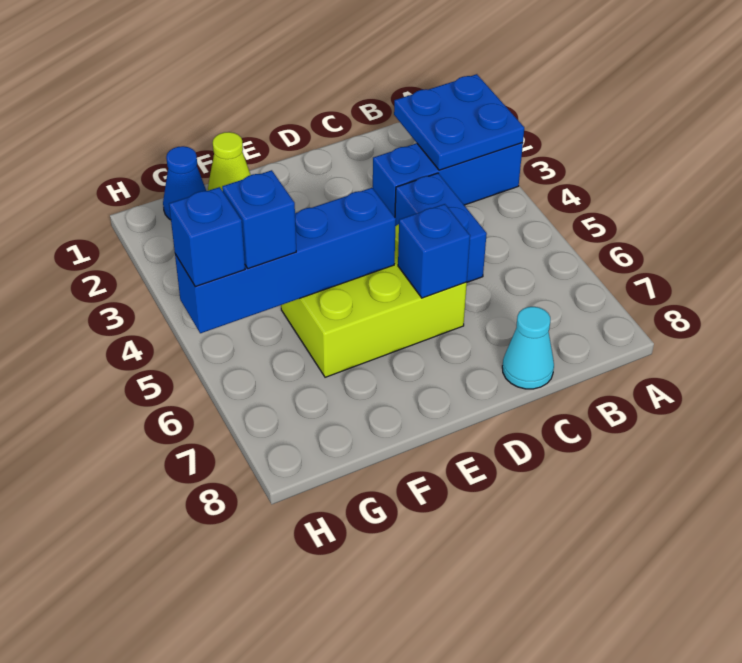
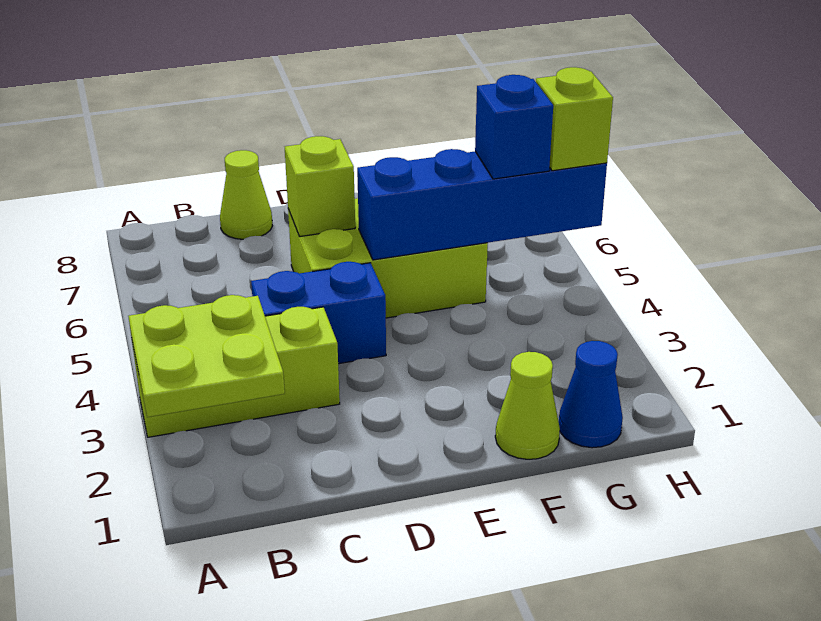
blue plate A2:B3 level 2 -> lime plate A2:B3 level 2
blue brick A3:C3 level 1 -> lime brick A3:C3 level 1
blue brick C4:C5 level 1 -> blue brick C4:D4 level 1
cyan cone C8 level 1 -> lime cone C8 level 1
blue brick D6 level 2 -> lime brick D6 level 2
blue brick H5 level 3 -> lime brick H5 level 3

